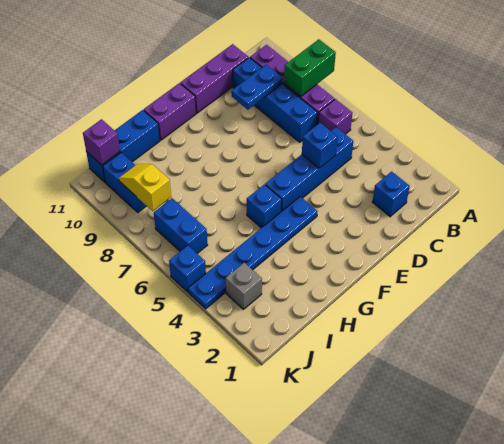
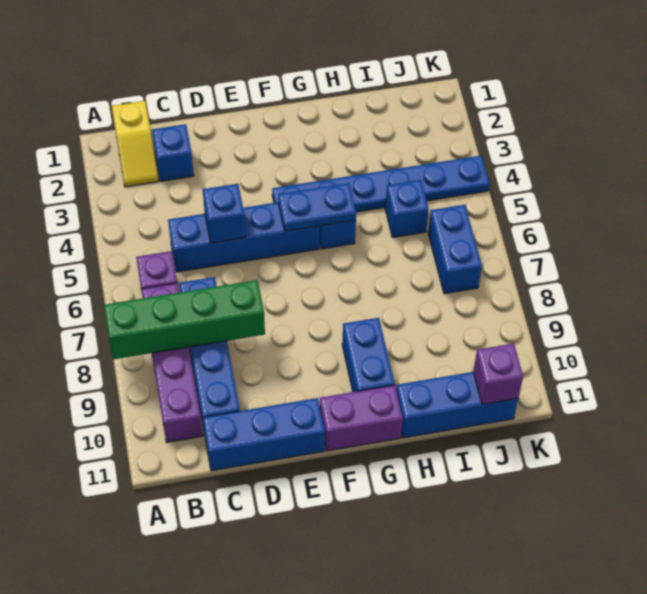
green brick A8:B8 level 2 -> green brick A8:D8 level 2
blue plate C9:D9 level 2 -> blue plate F5:G5 level 2
purple brick C11:E11 level 1 -> blue brick C11:E11 level 1
grey brick J3 level 1 -> none
yellow slope J8:J9 level 2 top 8 -> yellow slope B1:B2 level 1 top 1
blue brick J9:J10 level 1 -> blue brick G9:G10 level 1
blue brick K5 level 1 -> blue brick I5 level 1

